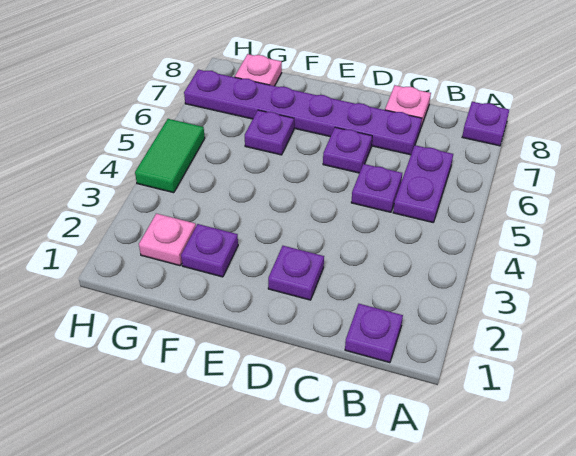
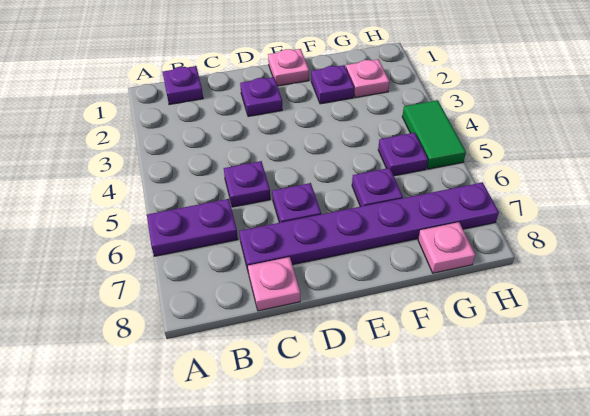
purple plate A8 level 1 -> purple plate G5 level 1
purple plate B5:B6 level 1 -> purple plate A6:B6 level 1
none -> pink plate E1 level 1

